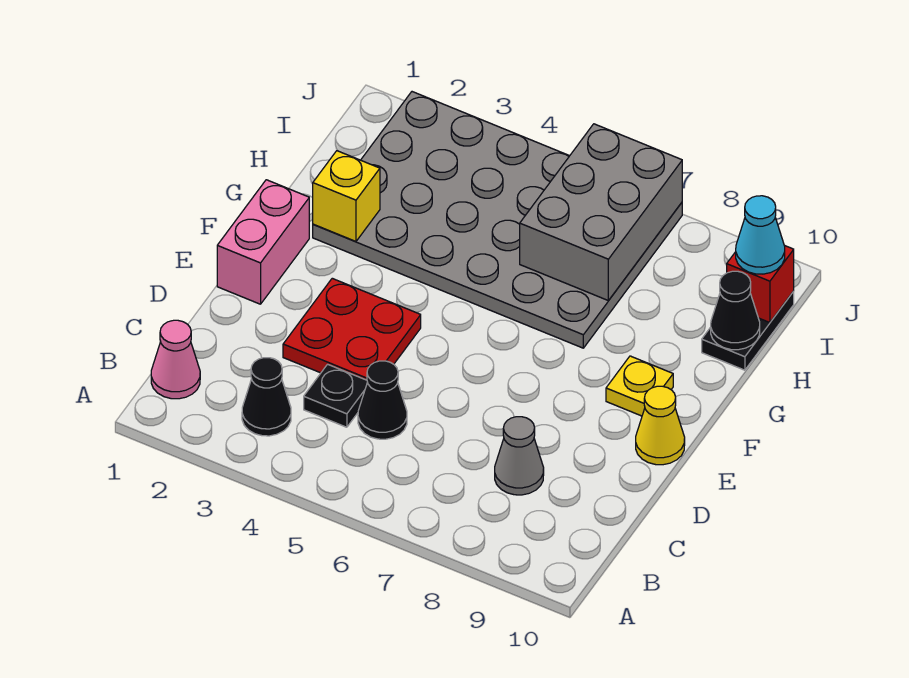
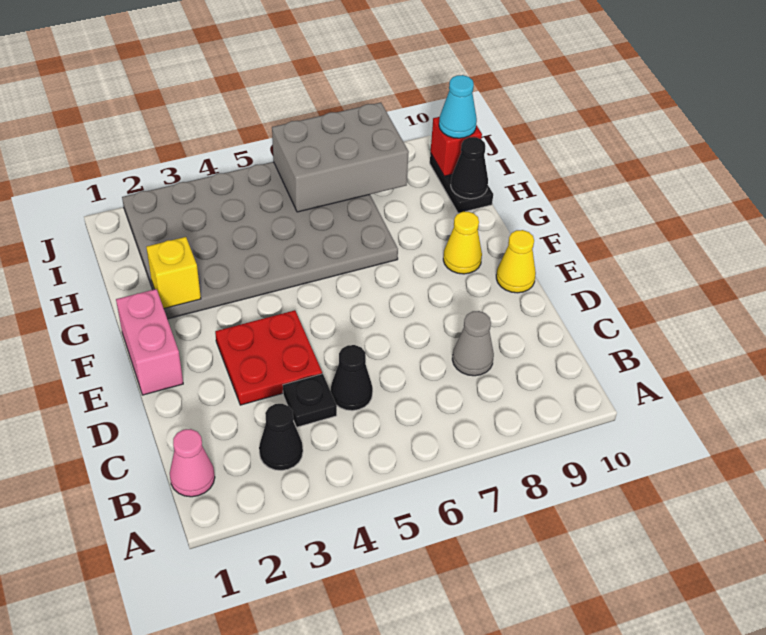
yellow plate F9 level 1 -> yellow cone F9 level 1
grey brick H6:J7 level 2 -> grey brick I6:J8 level 2

